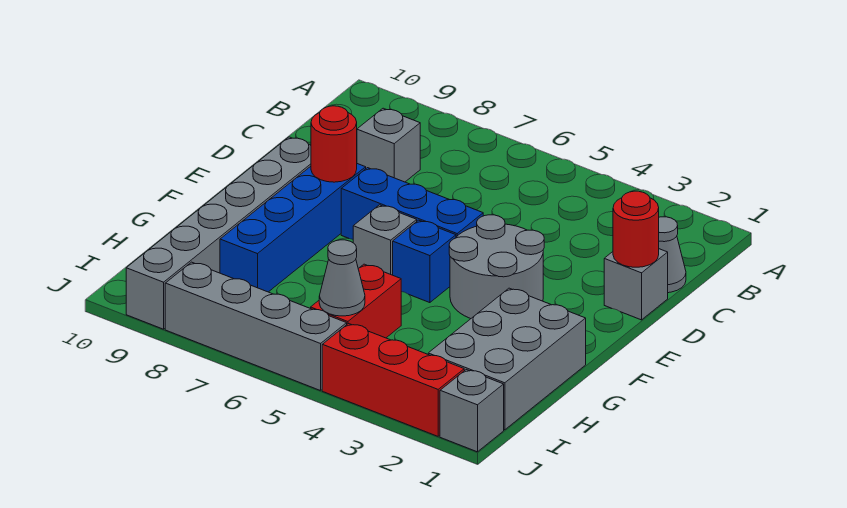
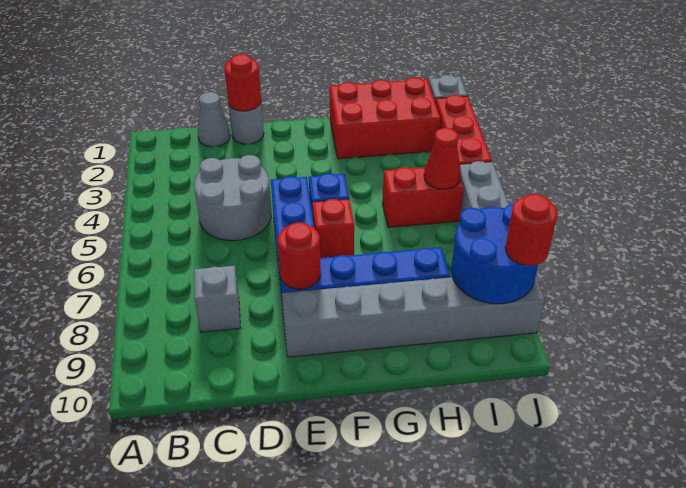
grey brick D1 level 1 -> grey round brick D1 level 1
grey round brick E3:F4 level 1 -> grey round brick C4:D5 level 1
grey brick F6 level 1 -> red brick F6 level 1
grey brick G1:I2 level 1 -> red brick G1:I2 level 1
grey cone I5 level 2 -> red cone I5 level 2
none -> blue round brick I8:J9 level 2
none -> red round brick J9 level 3

